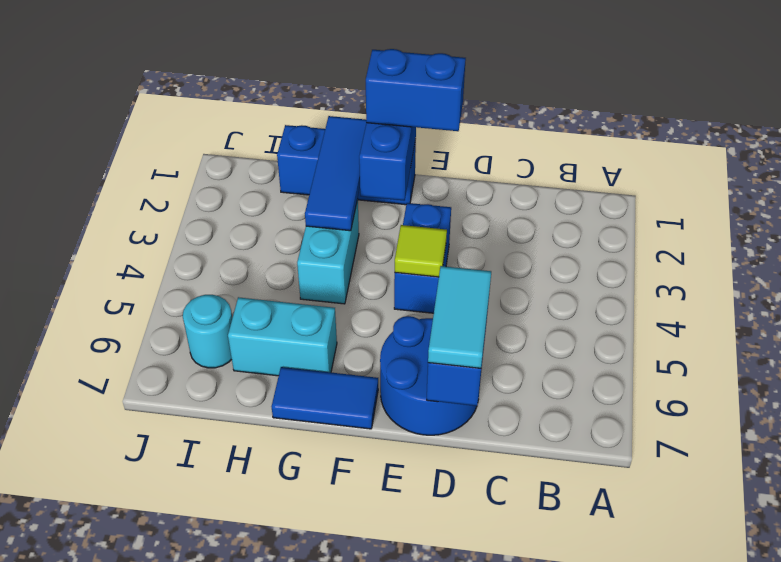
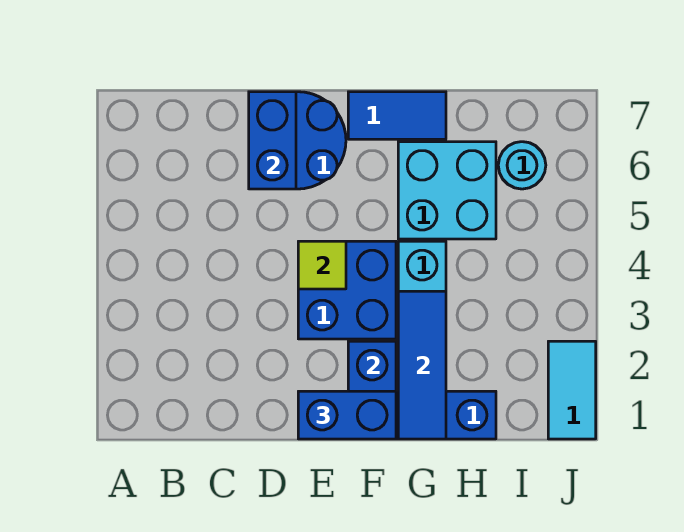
cyan tile D6:D7 level 3 -> cyan tile J1:J2 level 1
blue brick E3:E4 level 1 -> blue brick E3:F4 level 1
cyan brick G6:H6 level 1 -> cyan brick G5:H6 level 1

